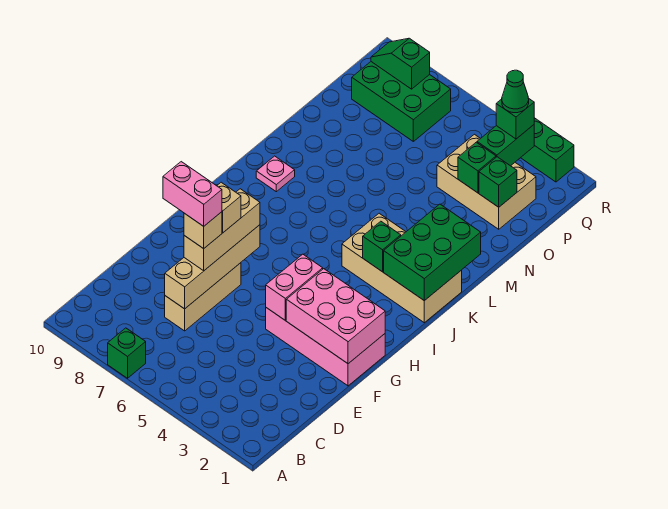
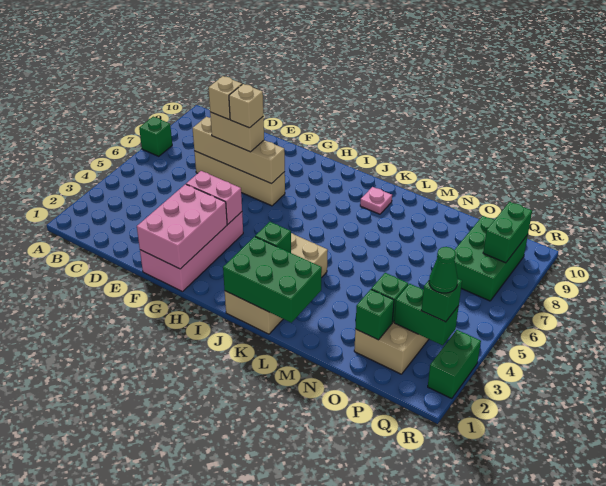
tan brick D7:F7 level 1 -> tan brick D7:G7 level 1
tan brick E7:G7 level 3 -> tan brick E7:F7 level 3
pink brick E7:E8 level 5 -> none
green slope Q8:Q9 level 2 top 8 -> green brick Q8:Q9 level 2

